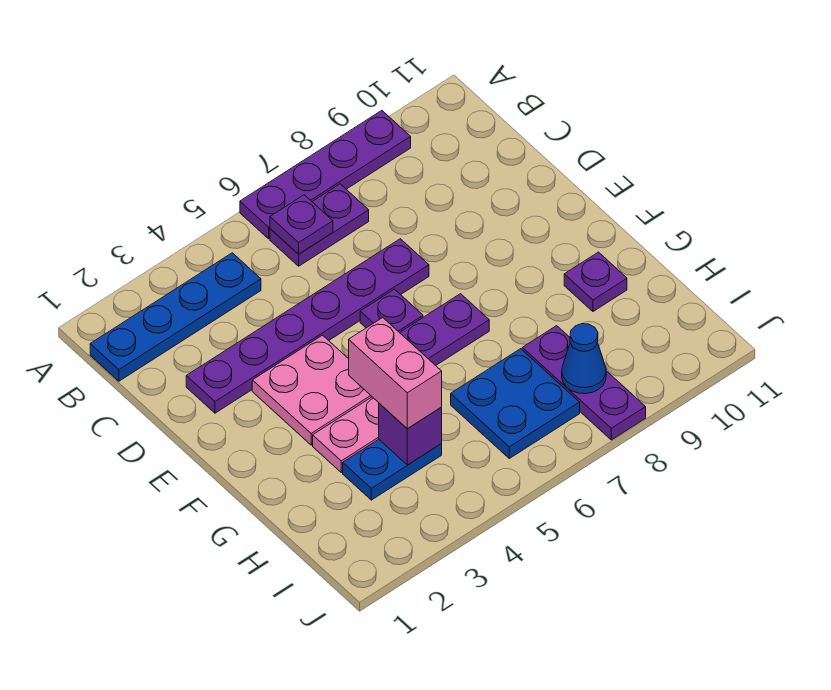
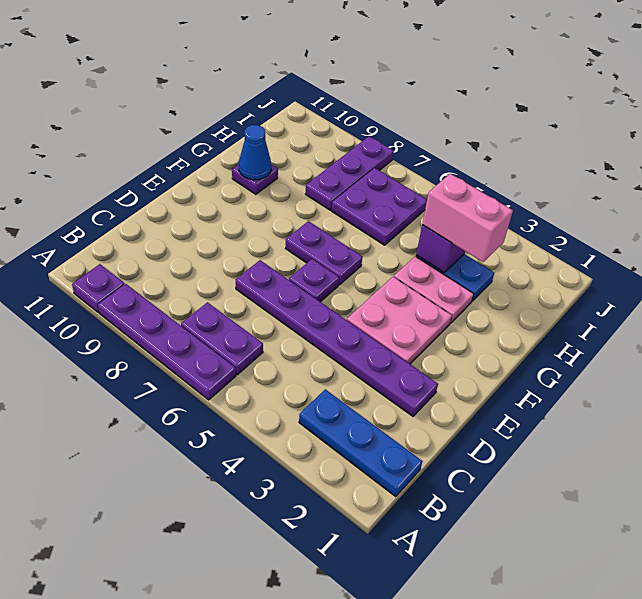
blue plate B1:B4 level 1 -> blue plate B1:B3 level 1
purple plate B6 level 2 -> purple plate A10 level 1
pink brick G4:H4 level 3 -> pink brick H3:H4 level 3
blue plate H6:I7 level 1 -> purple plate H6:I7 level 1
blue cone I8 level 2 -> blue cone G10 level 2

